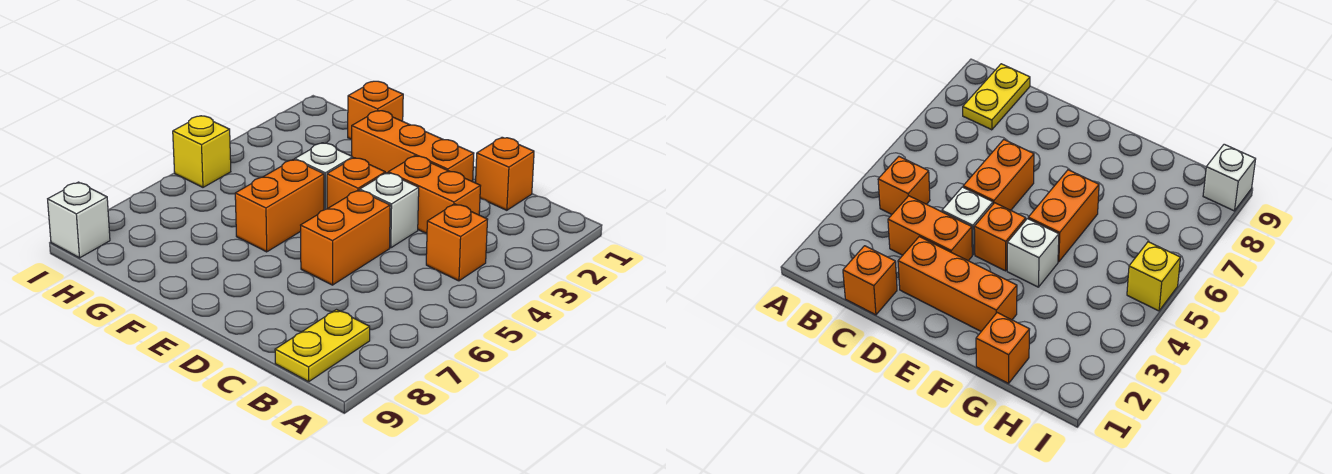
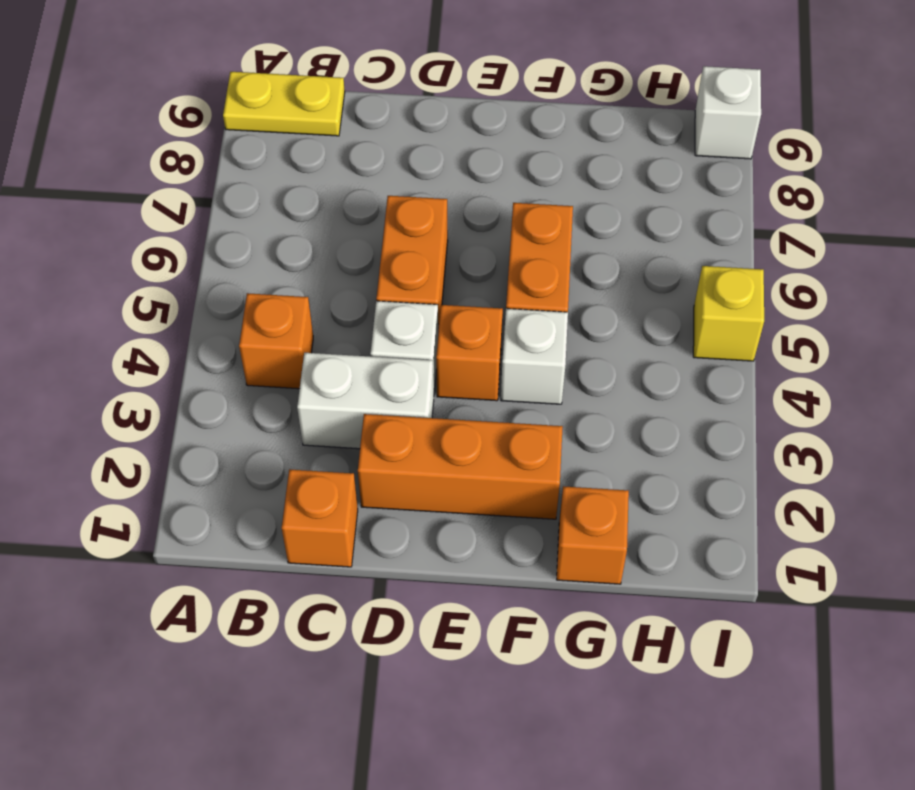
yellow plate B8:B9 level 1 -> yellow plate A9:B9 level 1
orange brick C3:D3 level 1 -> white brick C3:D3 level 1

